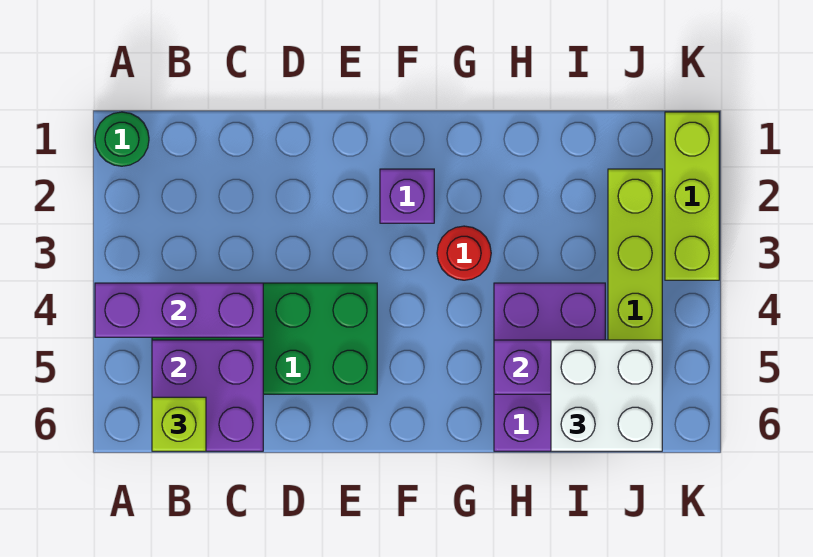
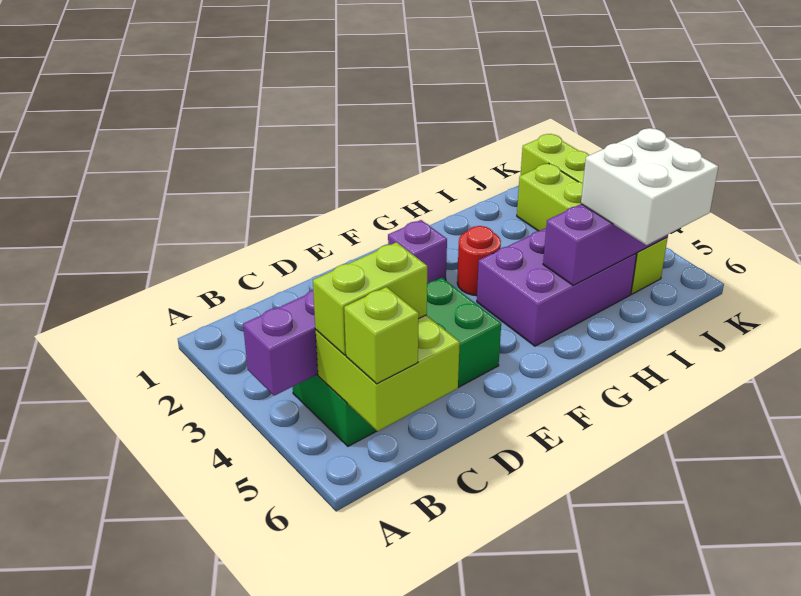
green round brick A1 level 1 -> none
purple brick B5:C6 level 2 -> lime brick B5:C6 level 2
none -> lime brick B5:C5 level 3
purple brick H4:I6 level 1 -> purple brick G4:I5 level 1

